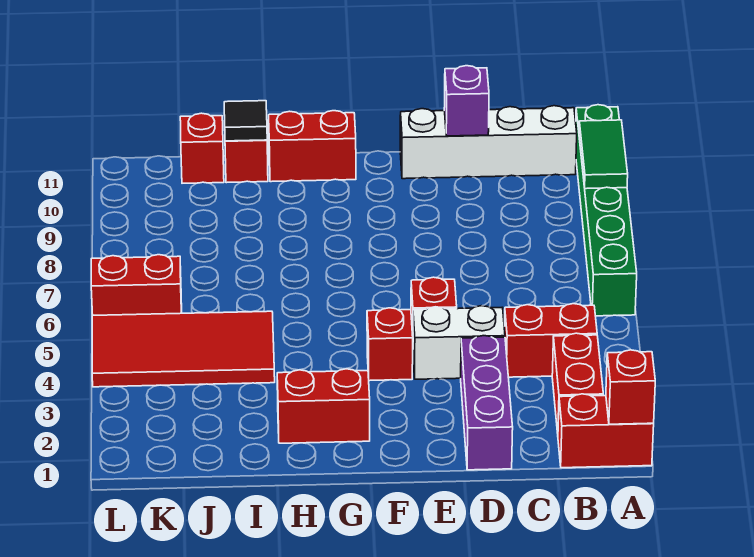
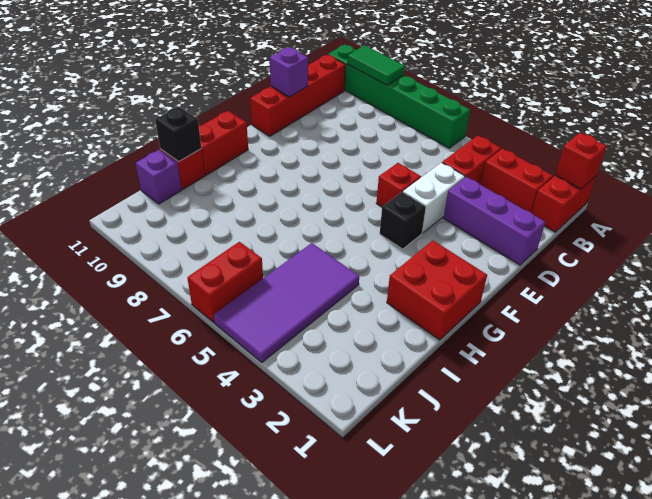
white brick B11:E11 level 1 -> red brick B11:E11 level 1
red brick F4 level 1 -> black brick F4 level 1
red brick G2:H2 level 1 -> red brick G1:H2 level 1
red tile I4:L5 level 1 -> purple tile I4:L5 level 1
black tile I11 level 2 -> black brick I11 level 2
red brick J11 level 1 -> purple brick J11 level 1

